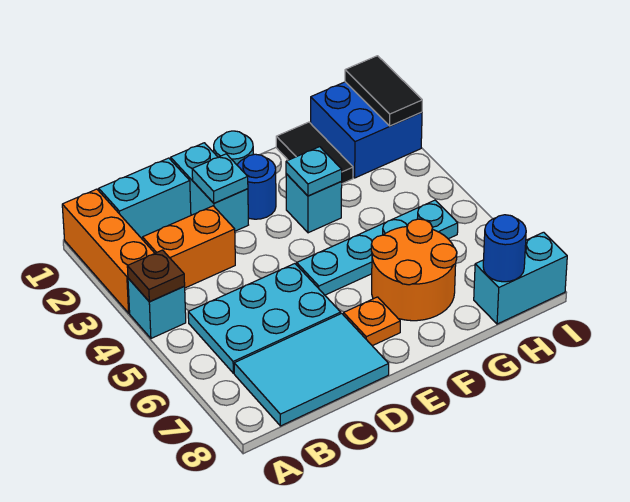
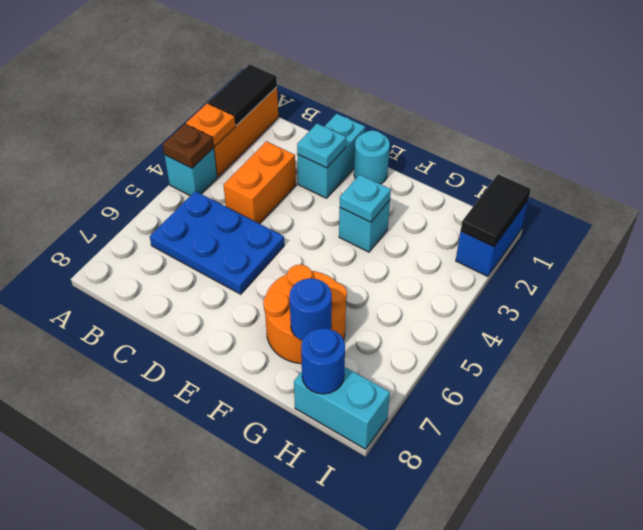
cyan brick B1:C1 level 1 -> none
orange brick B3:C3 level 1 -> orange brick C3:C4 level 1
cyan plate B5:D6 level 1 -> blue plate B5:D6 level 1
cyan tile B7:D8 level 1 -> none
blue round brick E2 level 1 -> blue round brick G7 level 2
cyan plate E5:H5 level 1 -> none
orange plate E7 level 1 -> orange plate A3 level 2
black tile G1:G2 level 1 -> black tile A1:A2 level 2
blue brick H1:I2 level 1 -> blue brick I1:I2 level 1

